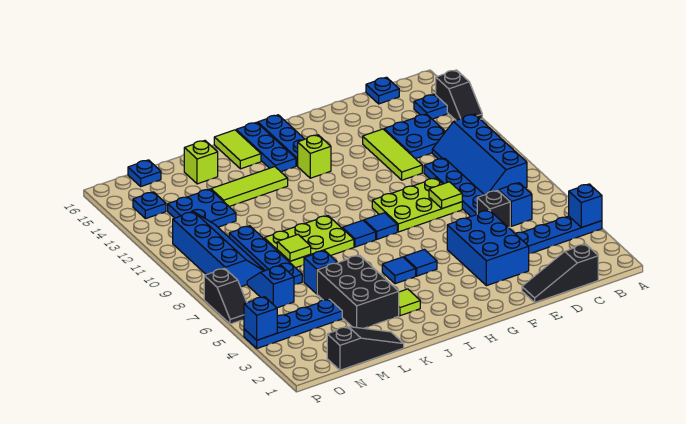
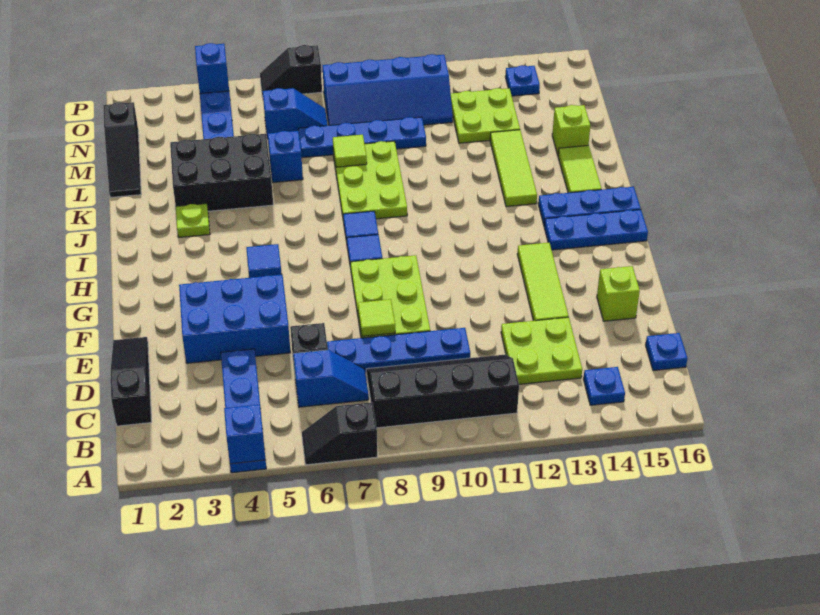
black slope A13:A14 level 1 top 14 -> black slope A6:A7 level 1 top 7
blue slope B8:C11 level 1 top B -> black slope B8:C11 level 1 top B
blue plate C12:D13 level 1 -> lime plate C12:D13 level 1
lime tile E11:E13 level 1 -> lime tile E13:G13 level 1
lime brick H13 level 1 -> lime brick E15 level 1
blue tile I5 level 1 -> none
lime tile J3 level 1 -> lime plate J3 level 1
lime tile J15:J16 level 1 -> lime tile J15:K15 level 1
blue plate M12:N13 level 1 -> lime plate M12:N13 level 1
blue plate N16 level 1 -> none

